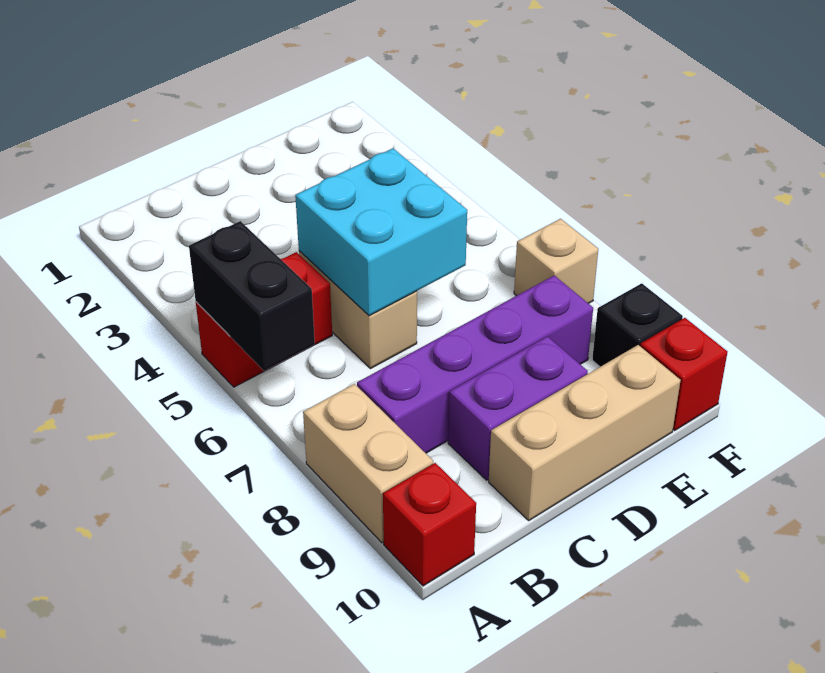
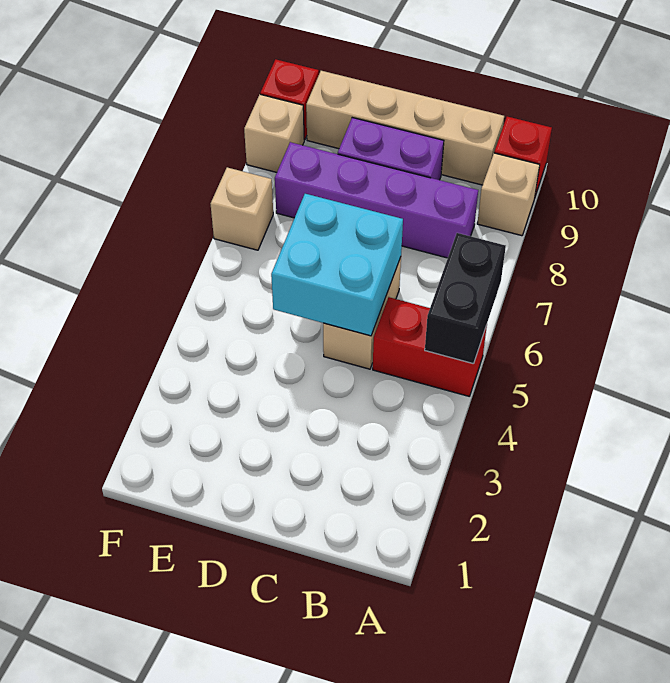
tan brick A8:A9 level 1 -> tan brick A9 level 1
tan brick C10:E10 level 1 -> tan brick B10:E10 level 1
black brick F9 level 1 -> tan brick F9 level 1

